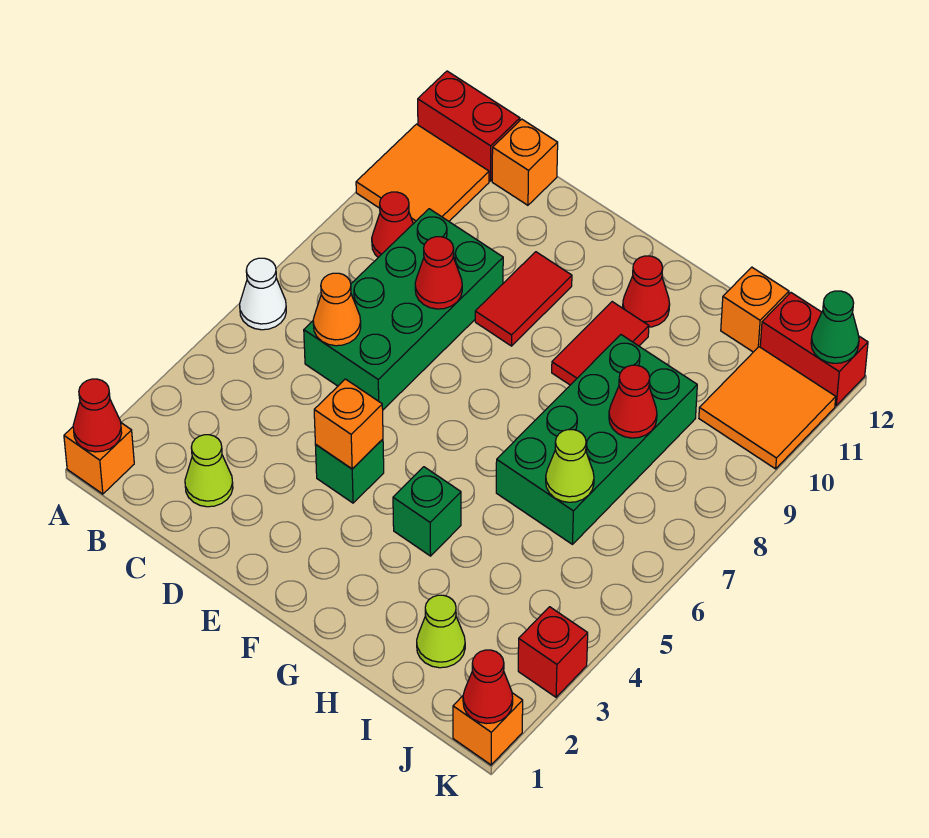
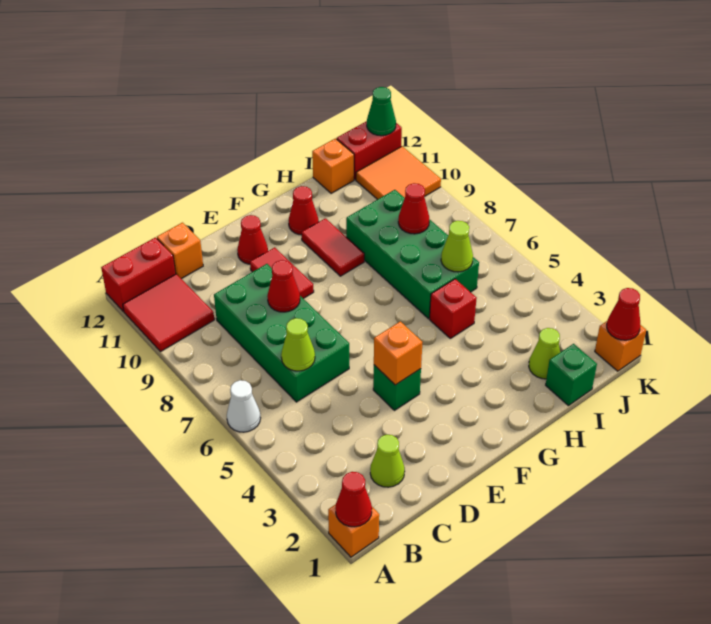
orange tile A10:B11 level 1 -> red tile A10:B11 level 1
red cone B9 level 1 -> red cone E11 level 1
orange cone C6 level 2 -> lime cone C6 level 2
green brick G4 level 1 -> green brick I1 level 1
red brick K3 level 1 -> red brick H5 level 1

